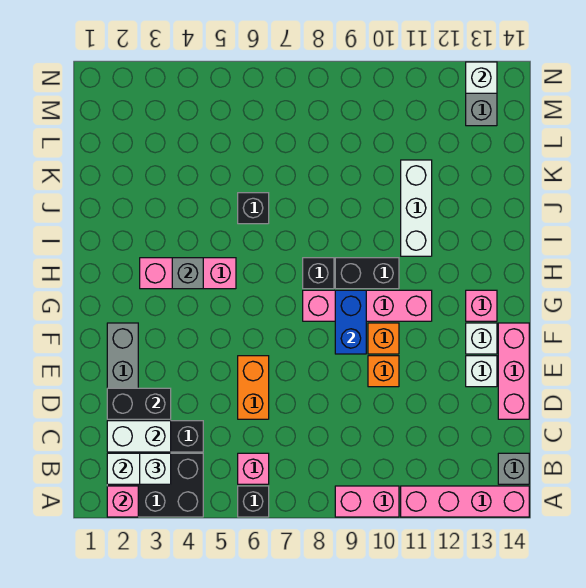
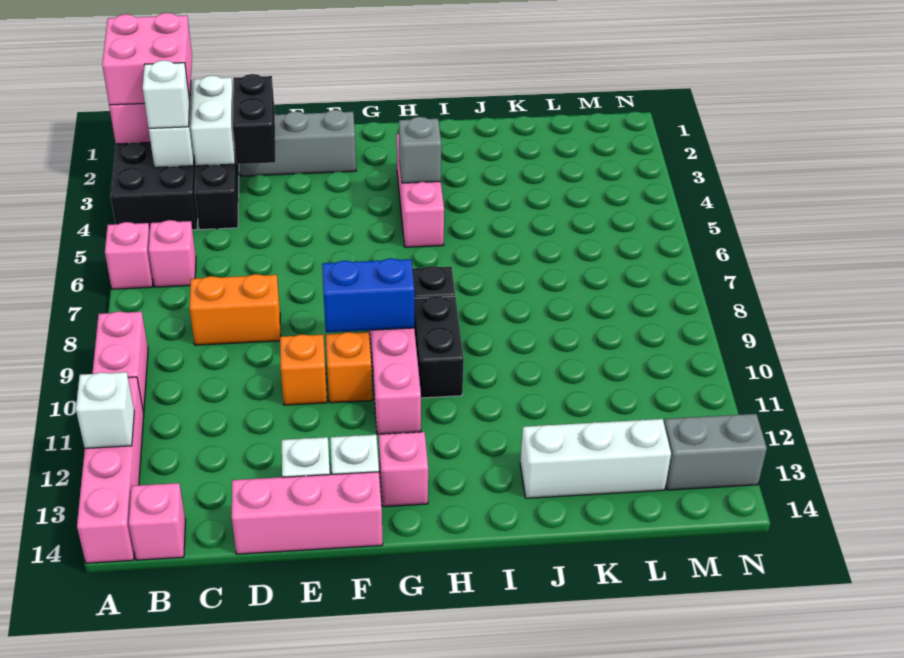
none -> pink brick A1:B2 level 3
black brick A6 level 1 -> pink brick A6 level 1
grey brick B14 level 1 -> pink brick B14 level 1
orange brick D6:E6 level 1 -> orange brick C8:D8 level 1
white brick I11:K11 level 1 -> white brick J13:L13 level 1
black brick J6 level 1 -> none
white brick N13 level 2 -> white brick A12 level 2

